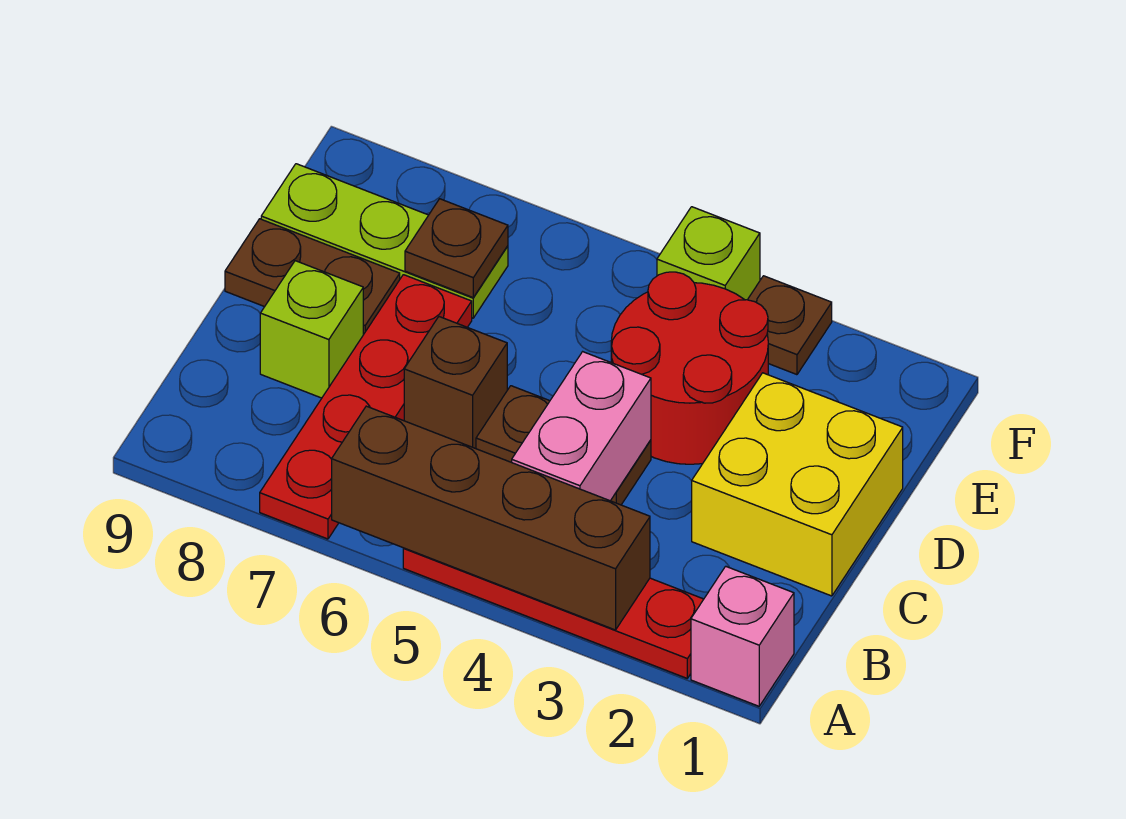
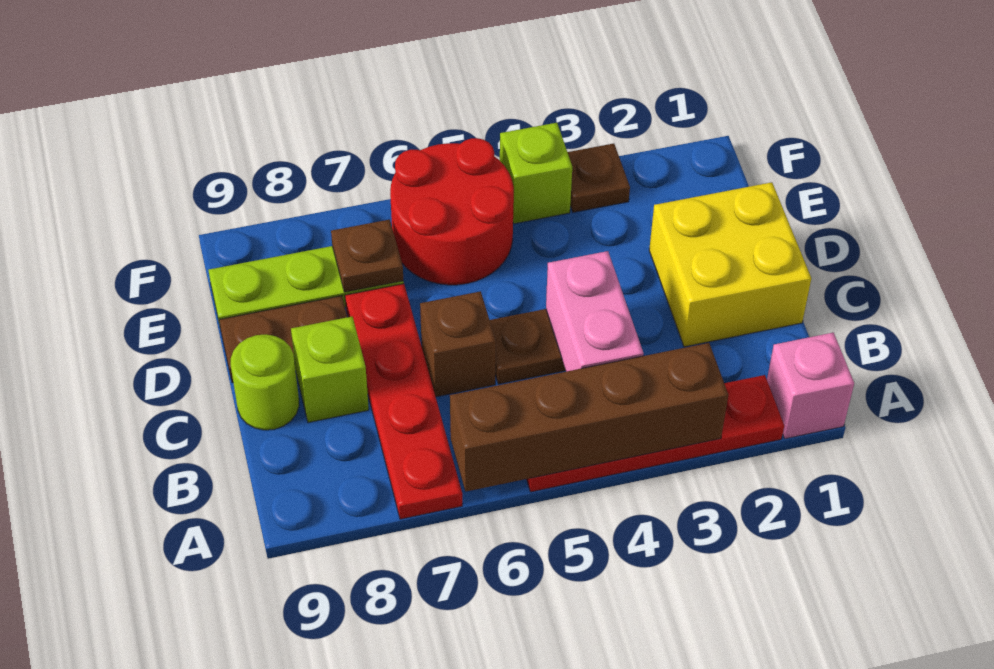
none -> lime round brick C9 level 1
red round brick D3:E4 level 1 -> red round brick E5:F6 level 1

